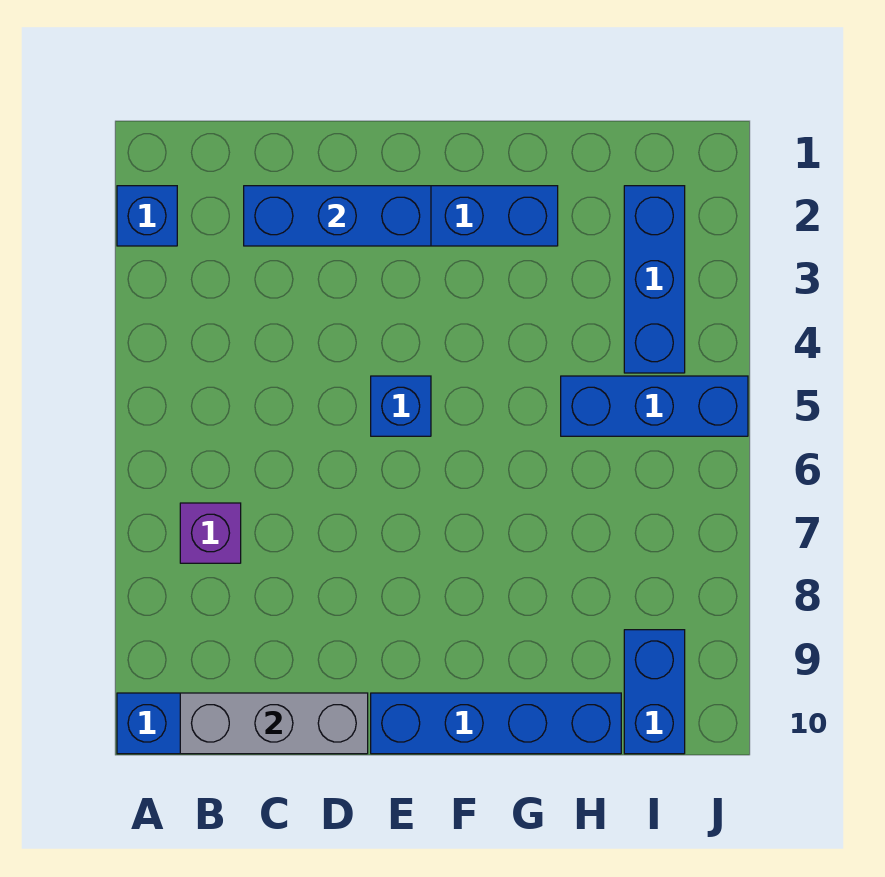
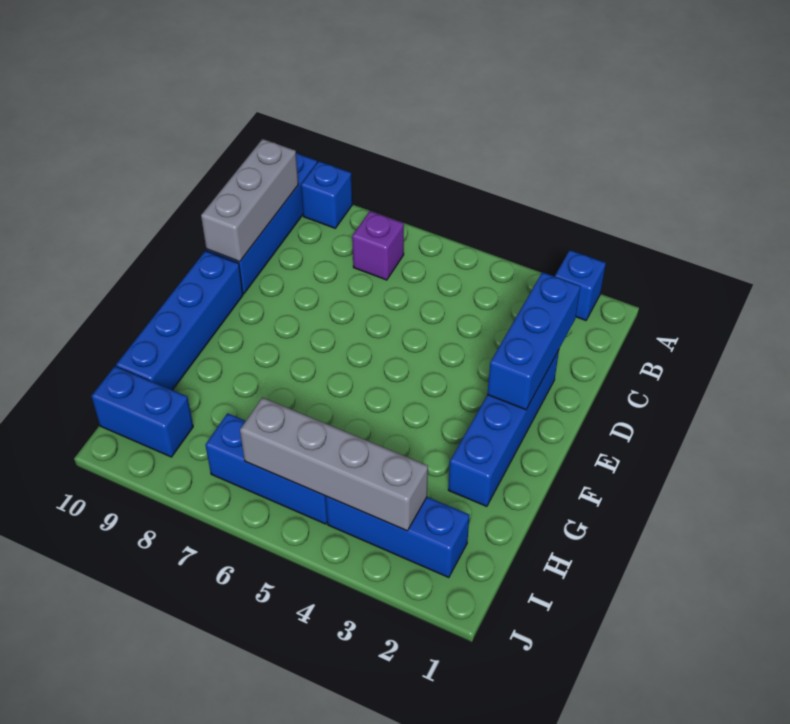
blue brick E5 level 1 -> blue brick A9 level 1
blue brick H5:J5 level 1 -> blue brick I5:I7 level 1
none -> grey brick I3:I6 level 2

